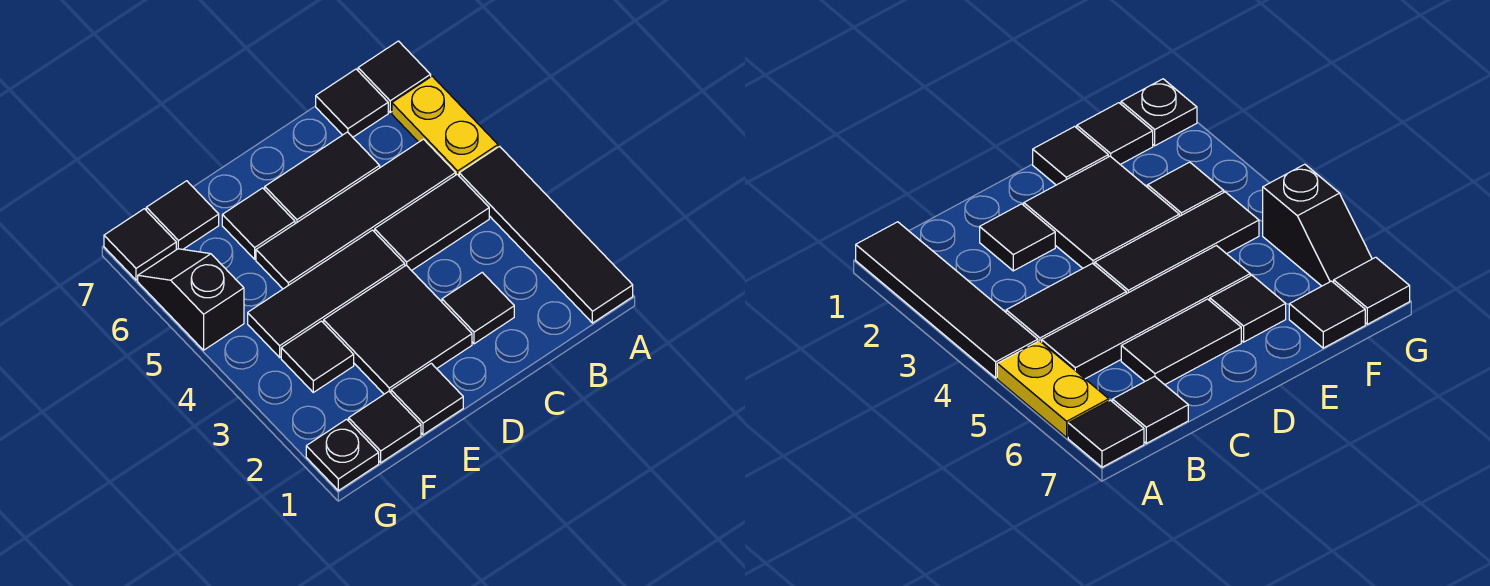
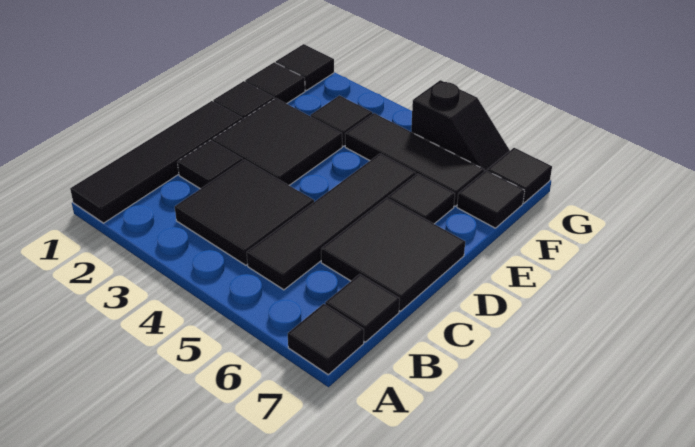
black tile A1:A4 level 1 -> black tile A1:D1 level 1
yellow plate A5:A6 level 1 -> none
black tile B4:C4 level 1 -> black tile B3:C4 level 1
black tile C6:D6 level 1 -> black tile C6:D7 level 1
black tile D4:F4 level 1 -> black tile F4:F6 level 1
black plate G1 level 1 -> black tile G1 level 1

